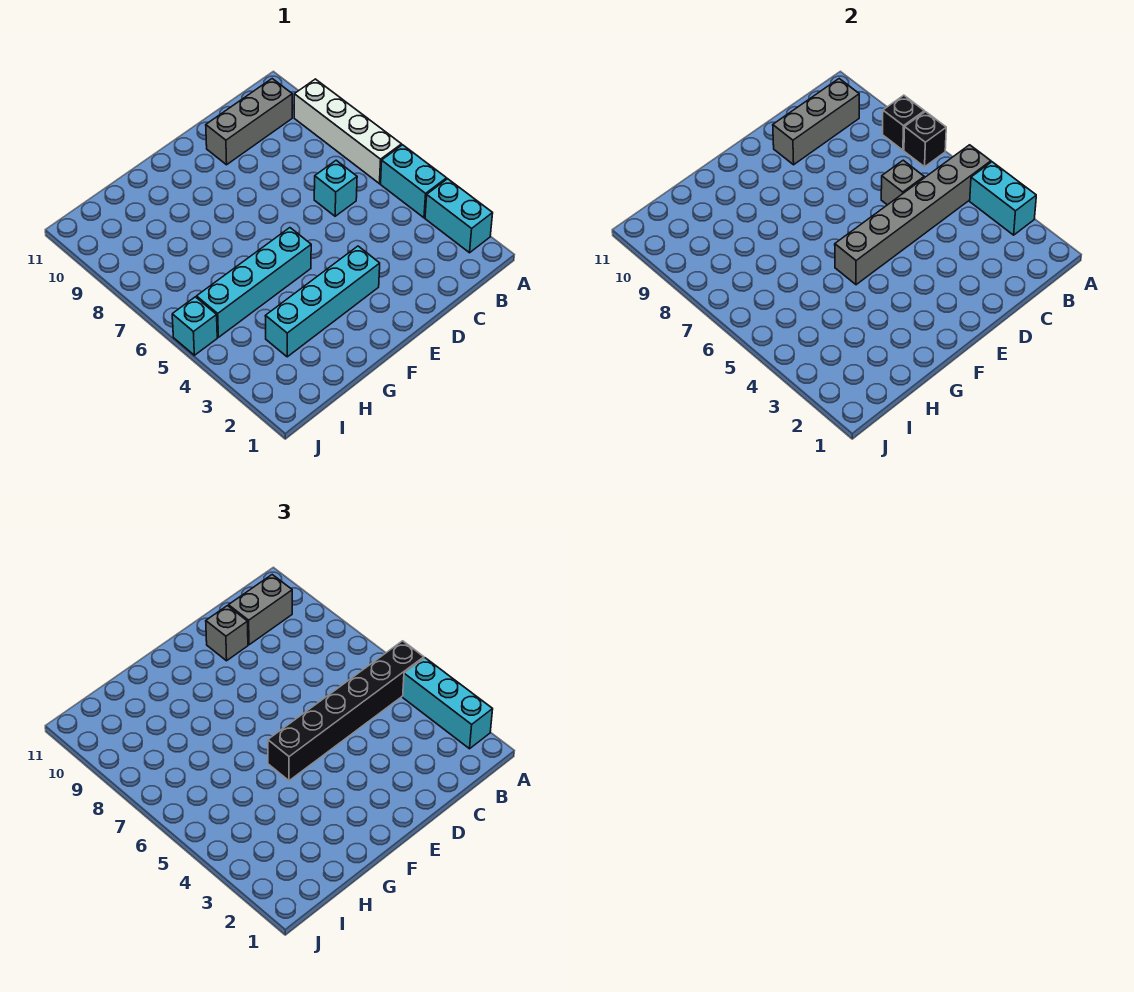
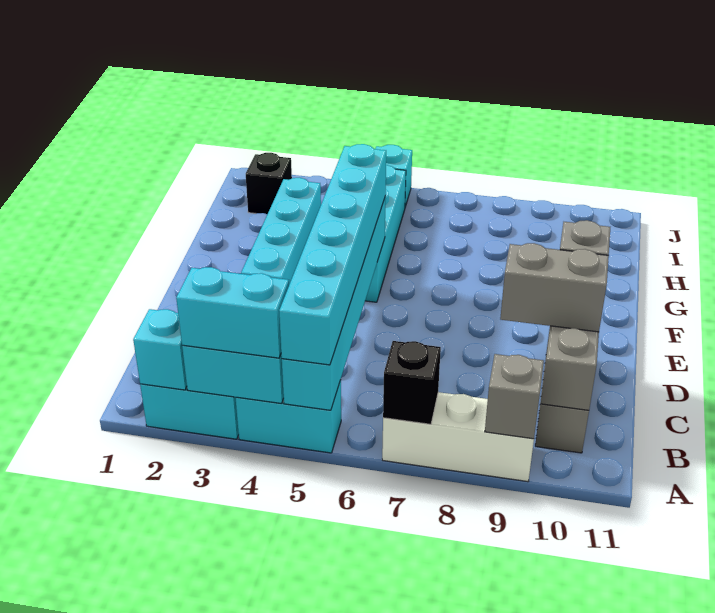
cyan brick A2:A4 level 3 -> cyan brick A3:A4 level 3
grey brick A5:F5 level 2 -> cyan brick A5:F5 level 2
black brick A5:F5 level 3 -> cyan brick A5:F5 level 3
white brick A6:A9 level 1 -> white brick A7:A9 level 1
black brick A8 level 2 -> black brick I2 level 1
grey brick B10:C10 level 3 -> grey brick C9:C10 level 3
cyan brick C6 level 1 -> cyan brick A2 level 2
grey brick C6 level 2 -> grey brick A9 level 2

